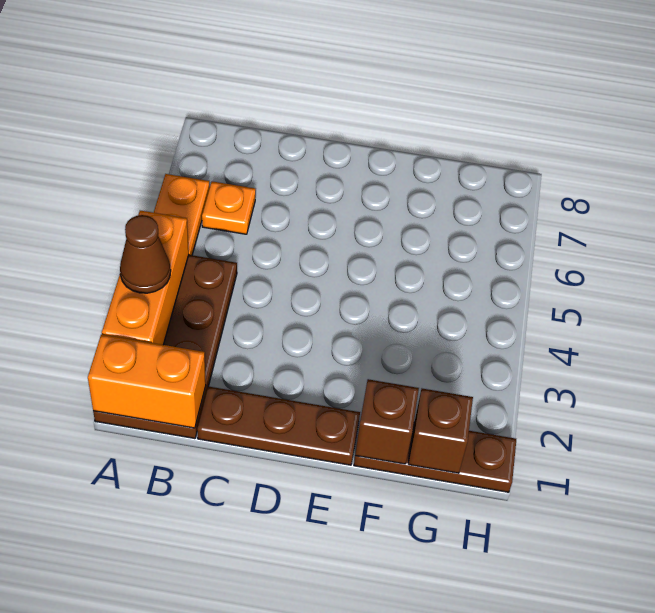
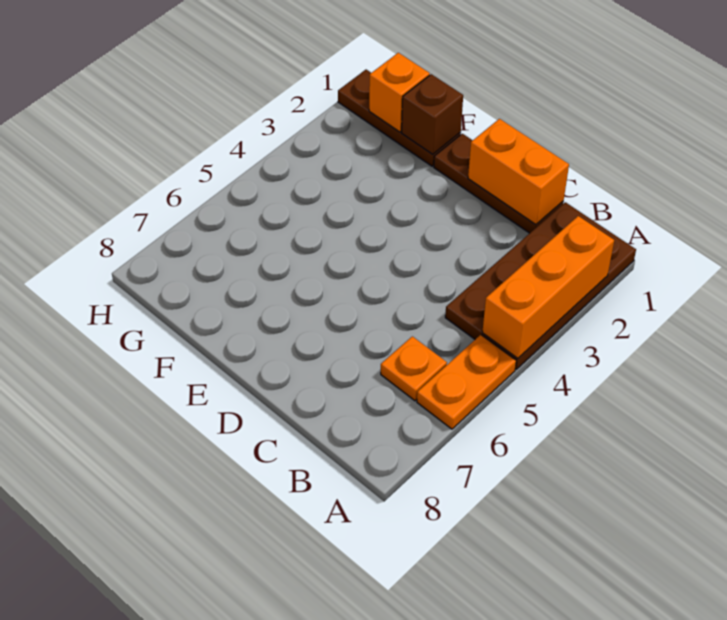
orange brick A1:B1 level 2 -> orange brick C1:D1 level 2
brown cone A3 level 3 -> none
brown brick G1 level 2 -> orange brick G1 level 2

